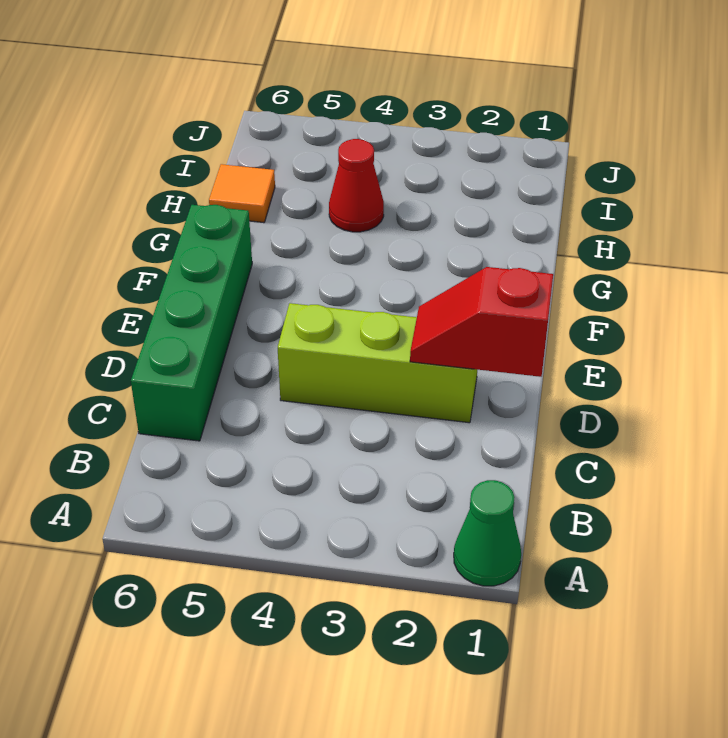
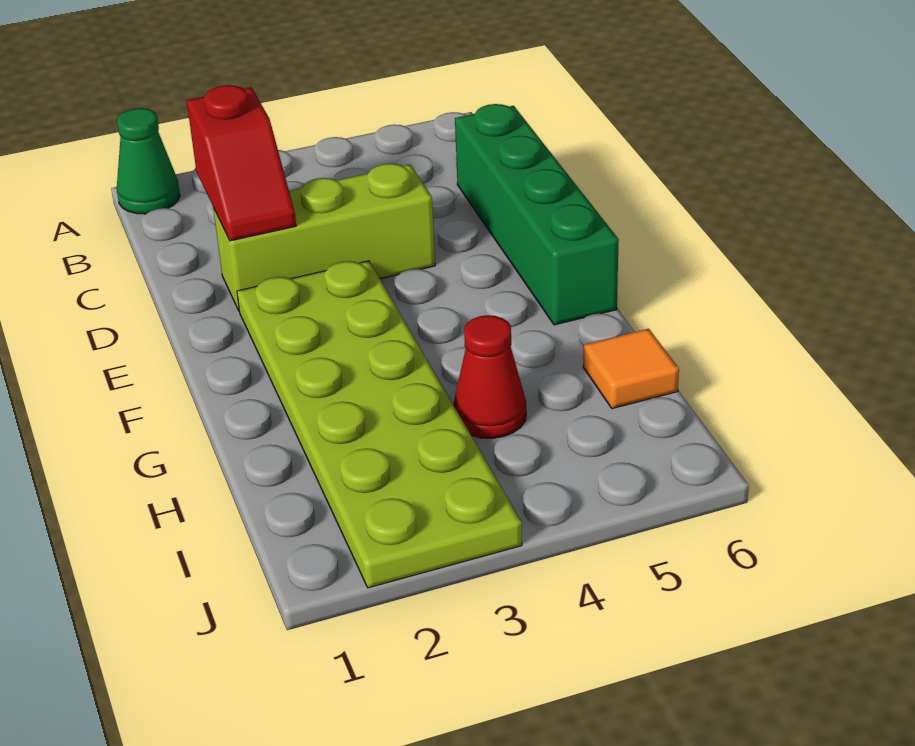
red slope D1:D2 level 2 top 1 -> red slope C2:D2 level 2 top C
none -> lime plate E2:J3 level 1

